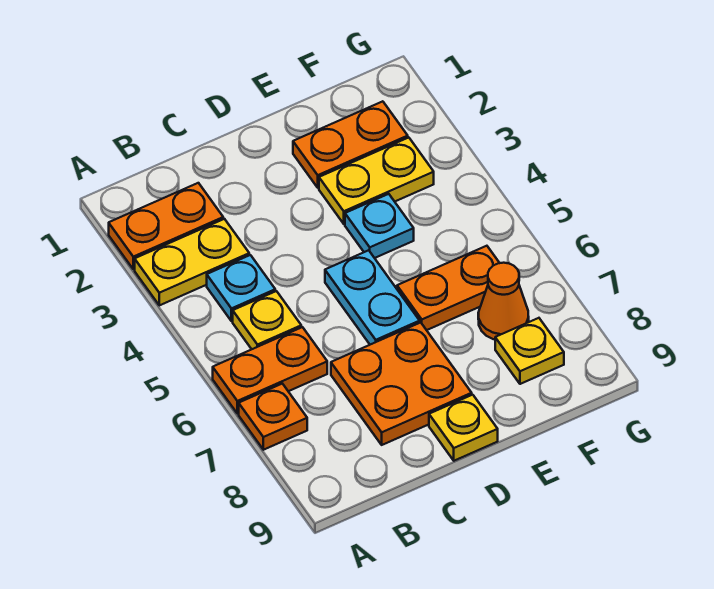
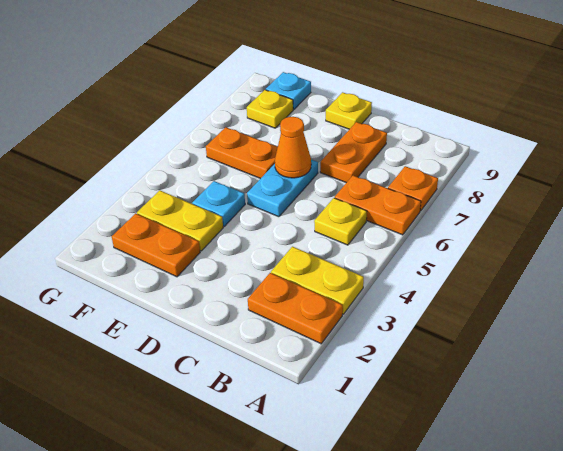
cyan plate B4 level 1 -> cyan plate F9 level 1
orange plate C7:D8 level 1 -> orange plate C7:C8 level 1
orange cone F7 level 1 -> orange cone D6 level 2

